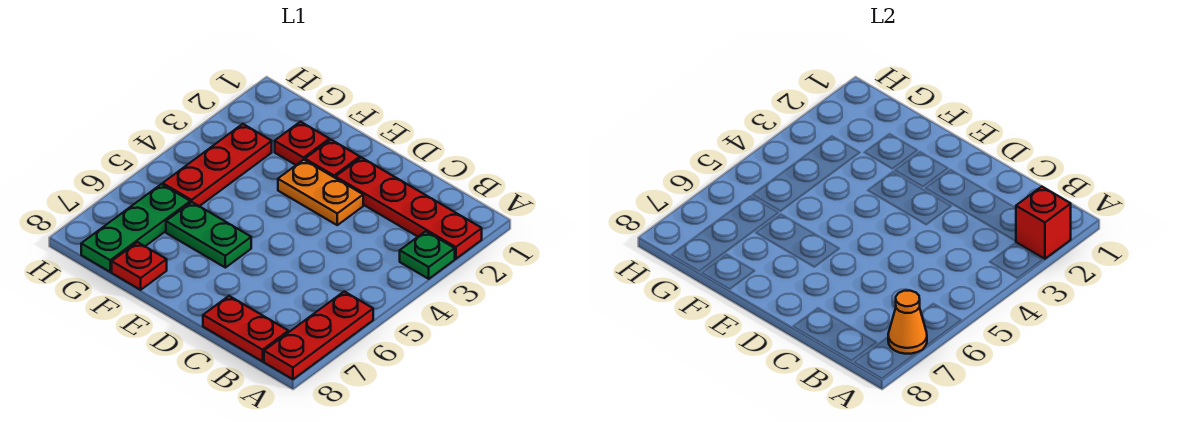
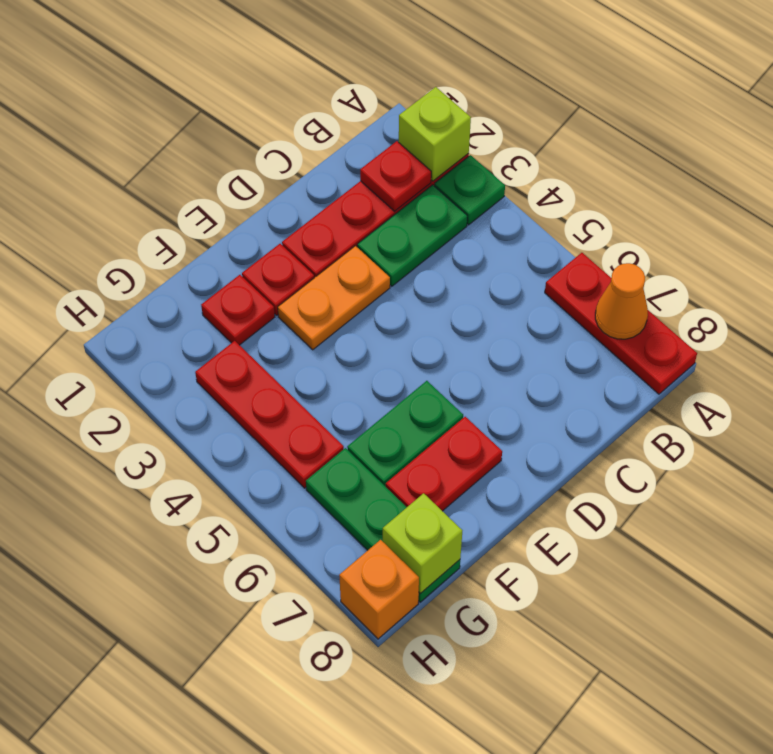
red brick A2 level 2 -> lime brick A2 level 2
none -> green plate B3:C3 level 1
red plate B8:C8 level 1 -> red plate E7:F7 level 1
red plate F8 level 1 -> red plate B2 level 2
none -> lime brick G8 level 2
none -> orange brick H8 level 1

